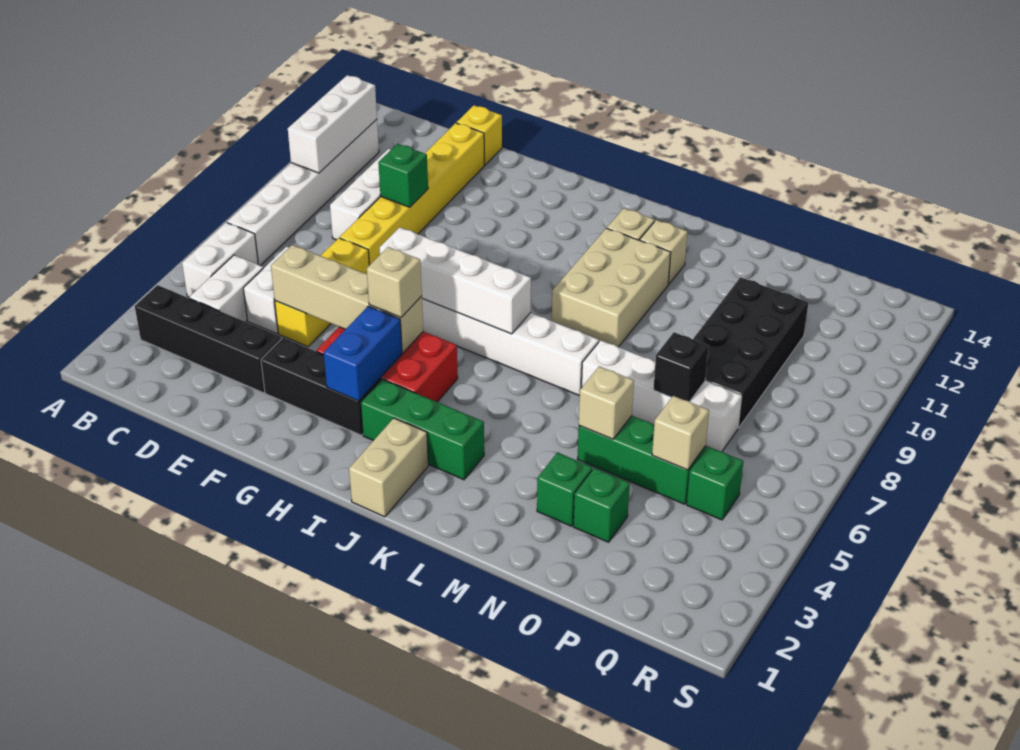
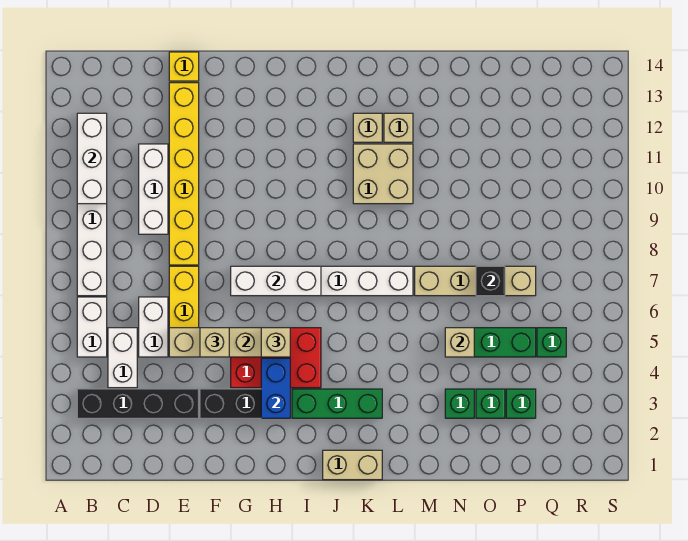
green brick E10 level 2 -> green brick P3 level 1
white brick G7:J7 level 2 -> white brick G7:I7 level 2
tan brick J1:J2 level 1 -> tan brick J1:K1 level 1
tan brick K9:L11 level 1 -> tan brick K10:L11 level 1
white brick M7:P7 level 1 -> tan brick M7:P7 level 1
black brick O8:P11 level 1 -> none
tan brick P5 level 2 -> tan brick F5 level 3

